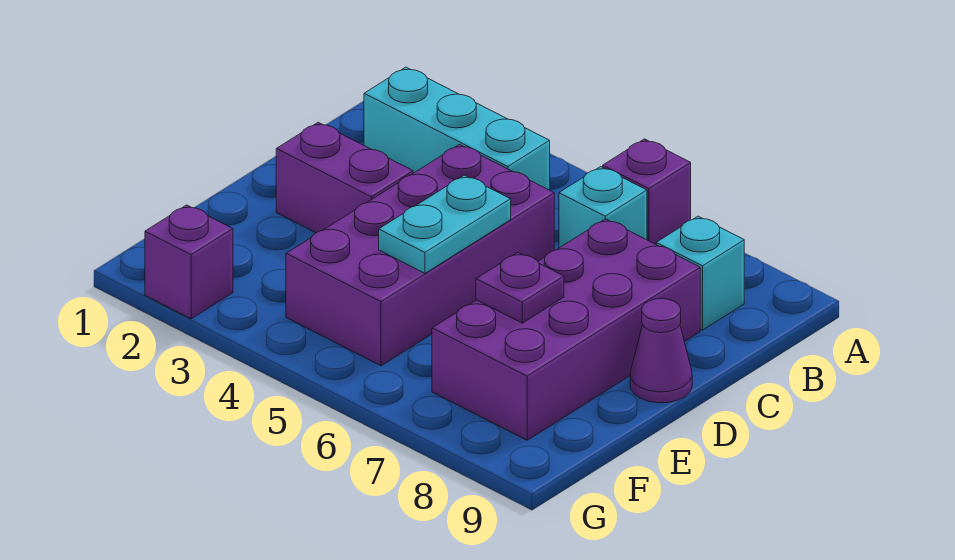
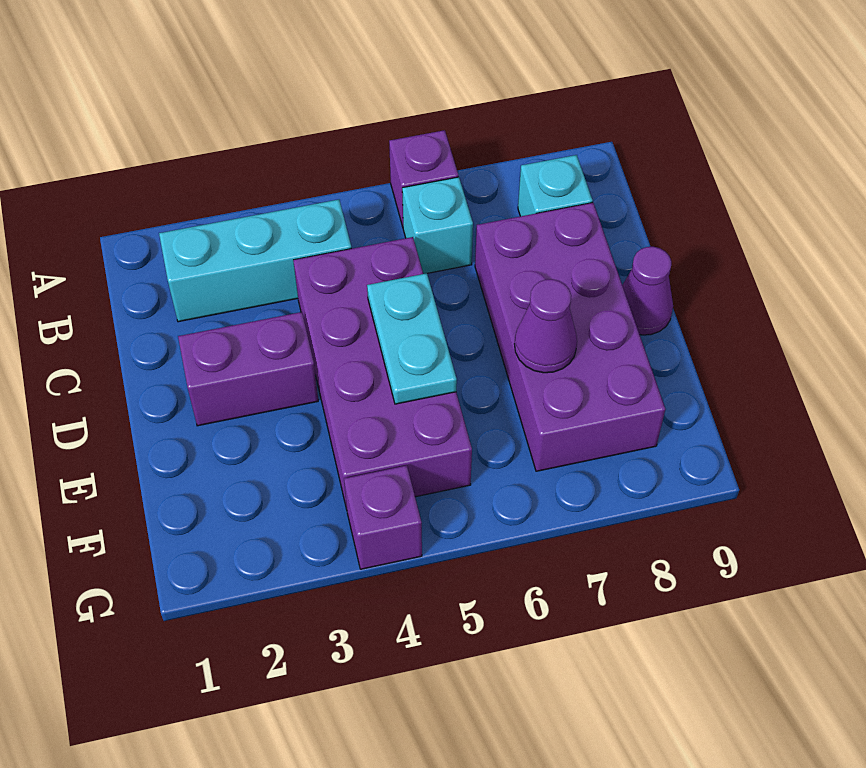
purple plate E7 level 2 -> purple cone E7 level 2
purple brick G2 level 1 -> purple brick G4 level 1

